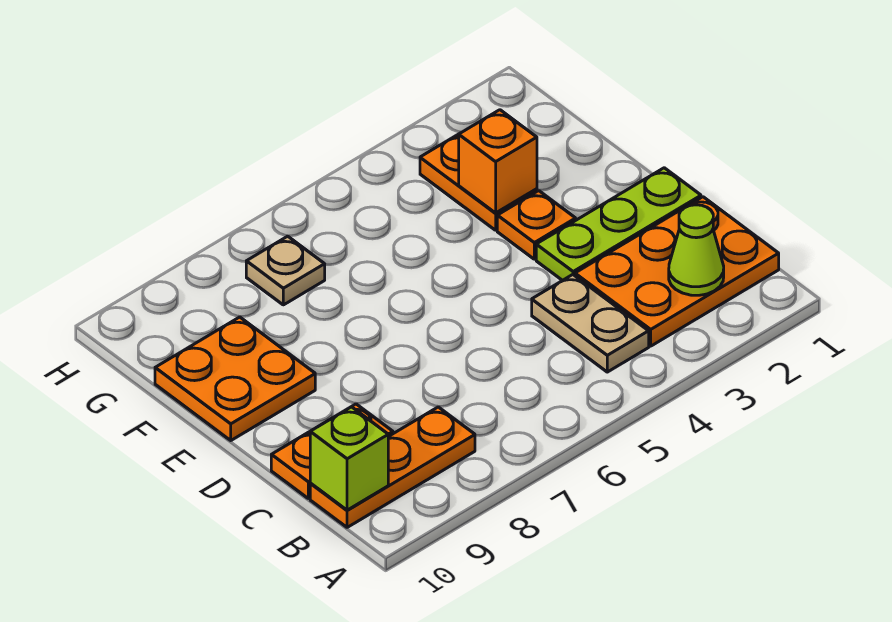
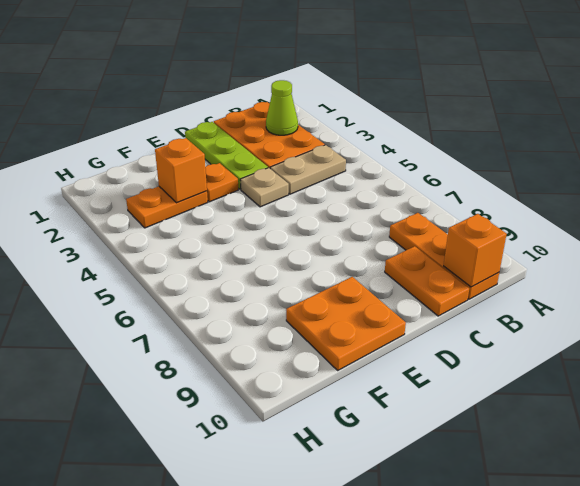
lime brick B10 level 2 -> orange brick B10 level 2
tan plate G7 level 1 -> tan plate D4 level 1

